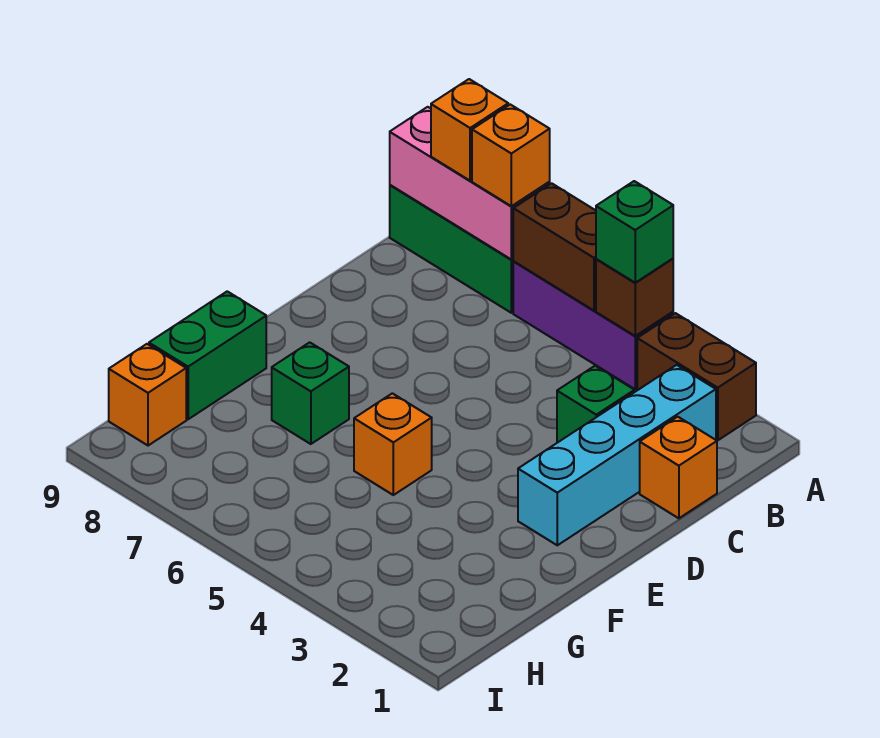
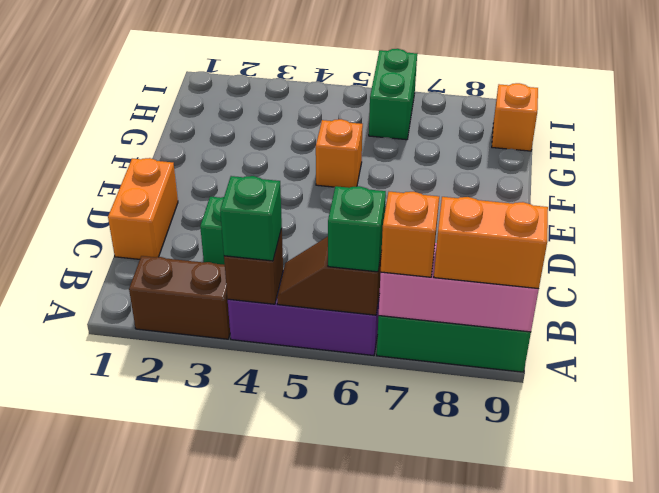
brown brick A5:A6 level 2 -> brown slope A5:A6 level 2 top 6
orange brick A8 level 3 -> orange brick A8:A9 level 3
cyan brick B2:E2 level 1 -> none
orange brick C1 level 1 -> orange brick C1:D1 level 1
green brick F7 level 1 -> green brick A6 level 3
green brick F9:G9 level 1 -> green brick H6:I6 level 1

